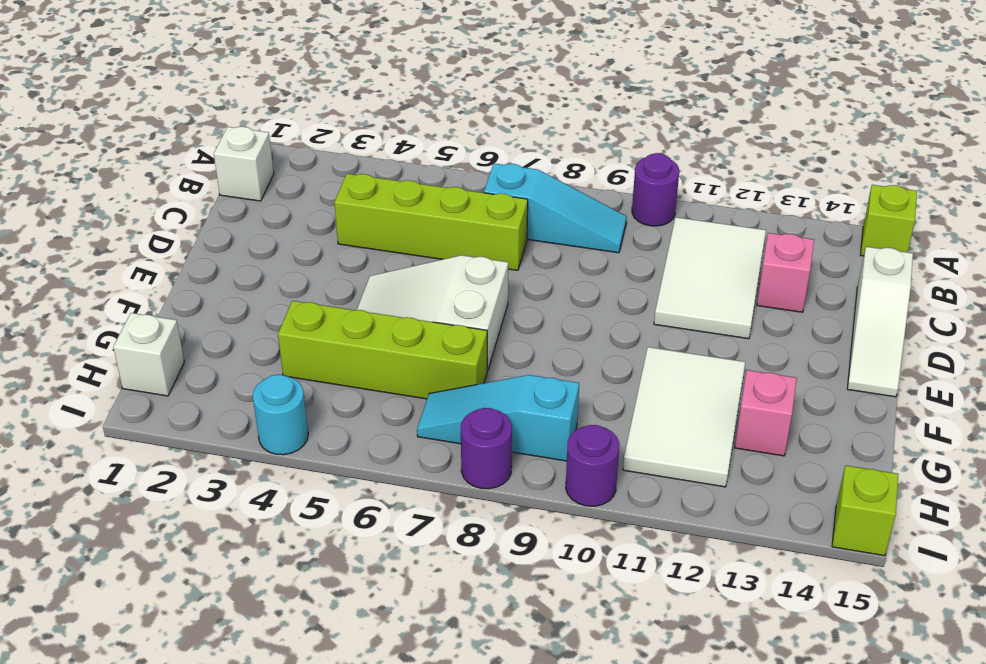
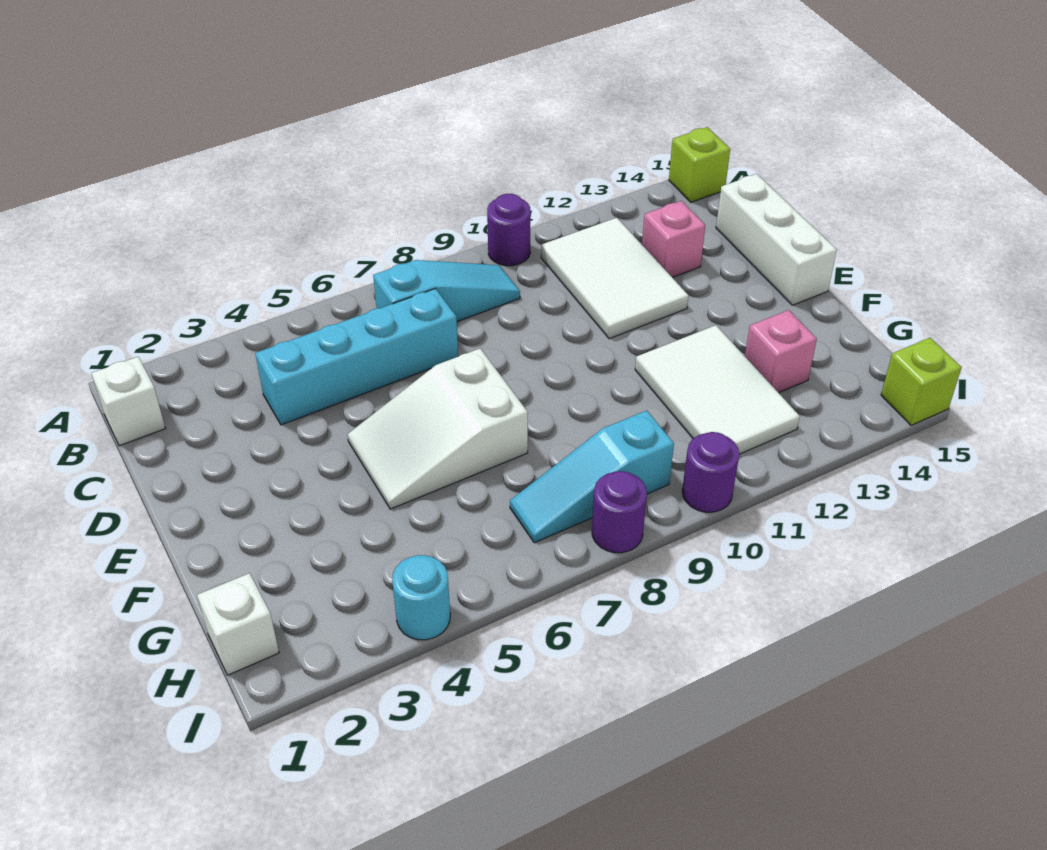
lime brick C4:C7 level 1 -> cyan brick C4:C7 level 1
white slope C15:E15 level 1 top C -> white brick C15:E15 level 1
lime brick G4:G7 level 1 -> none

